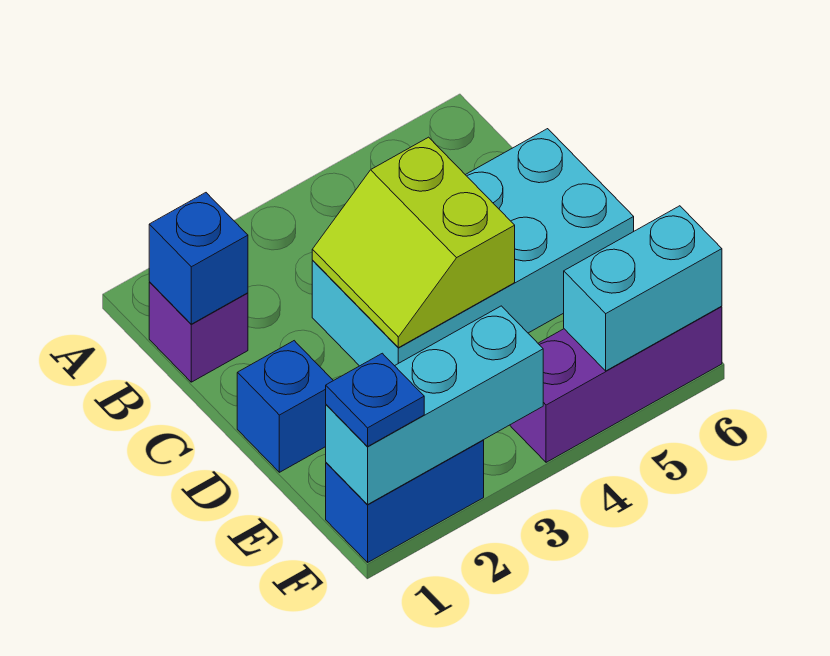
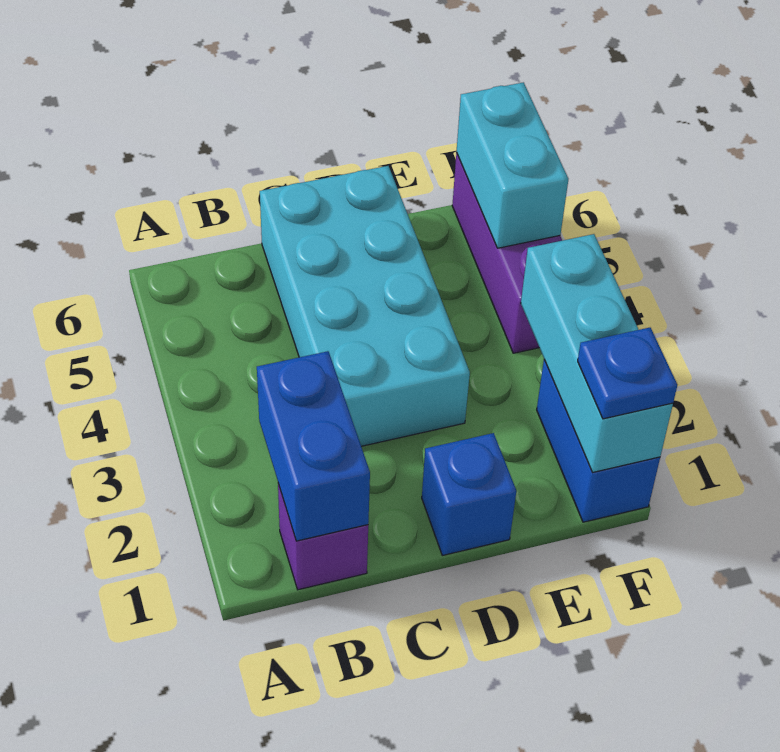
blue brick B1 level 2 -> blue brick B1:B2 level 2
lime slope C3:D4 level 2 top 4 -> none

